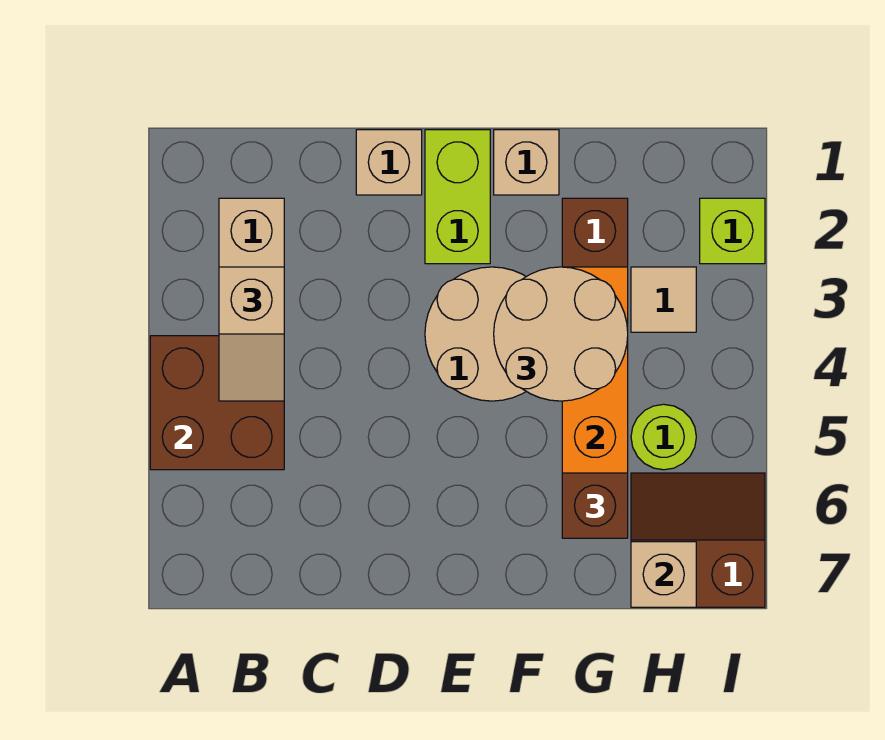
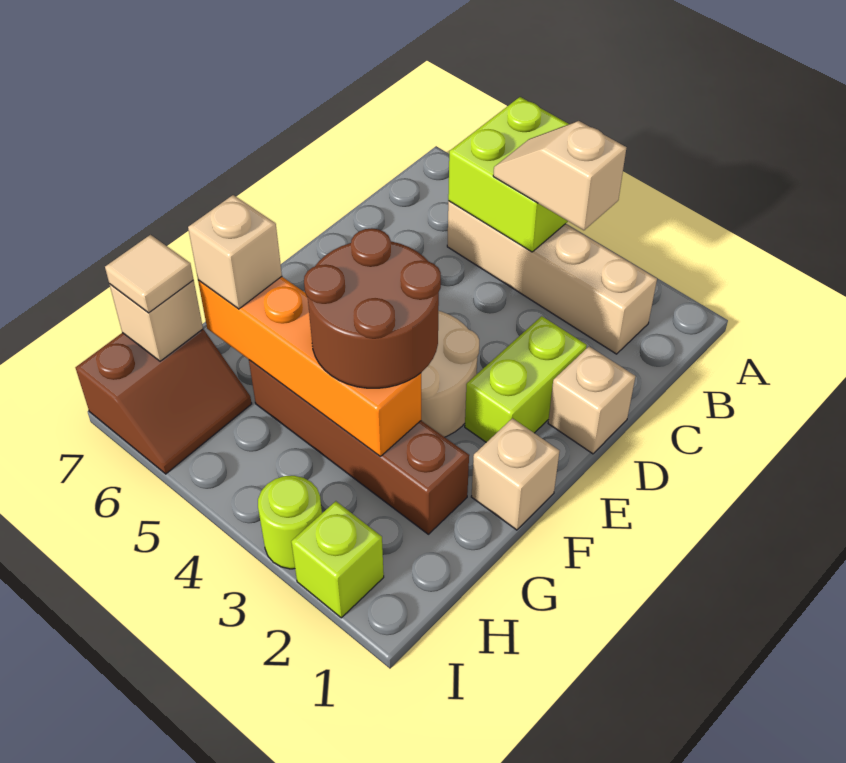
brown brick A4:B5 level 2 -> lime brick A4:B5 level 2
lime brick E1:E2 level 1 -> lime brick D2:E2 level 1
tan round brick F3:G4 level 3 -> brown round brick F3:G4 level 3
brown brick G6 level 3 -> tan brick G6 level 3
tan tile H3 level 1 -> tan tile H7 level 3
lime round brick H5 level 1 -> lime round brick I3 level 1

